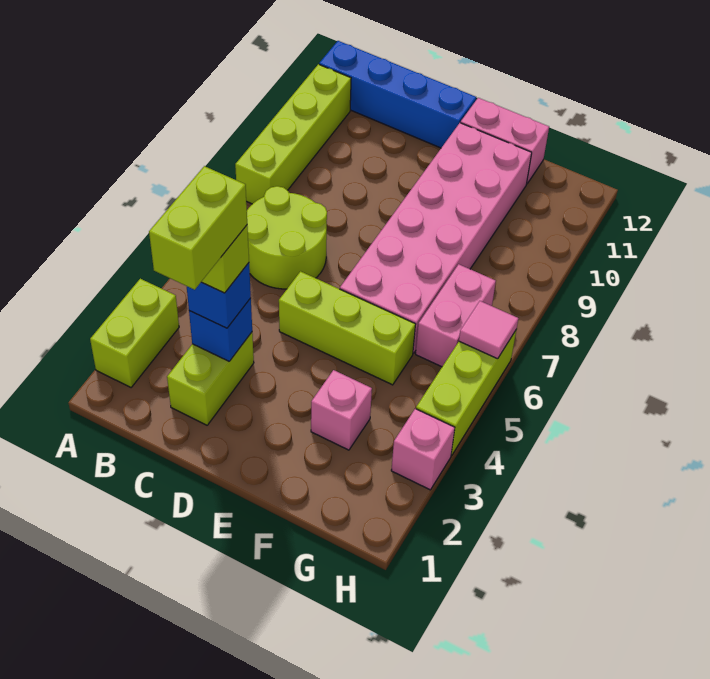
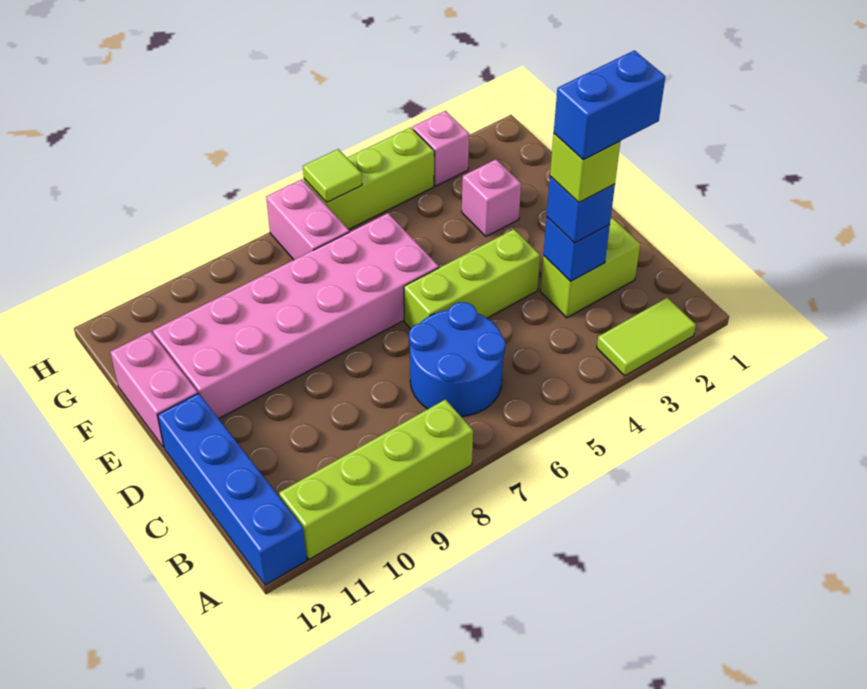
lime brick A2:A3 level 1 -> lime tile A2:A3 level 1
lime round brick B6:C7 level 1 -> blue round brick B6:C7 level 1
lime brick C2:C3 level 5 -> blue brick C2:C3 level 5
lime brick D5:F5 level 1 -> lime brick D4:D6 level 1
pink brick G6:G7 level 1 -> pink brick G7:H7 level 1
pink tile H6 level 2 -> lime tile H6 level 2

